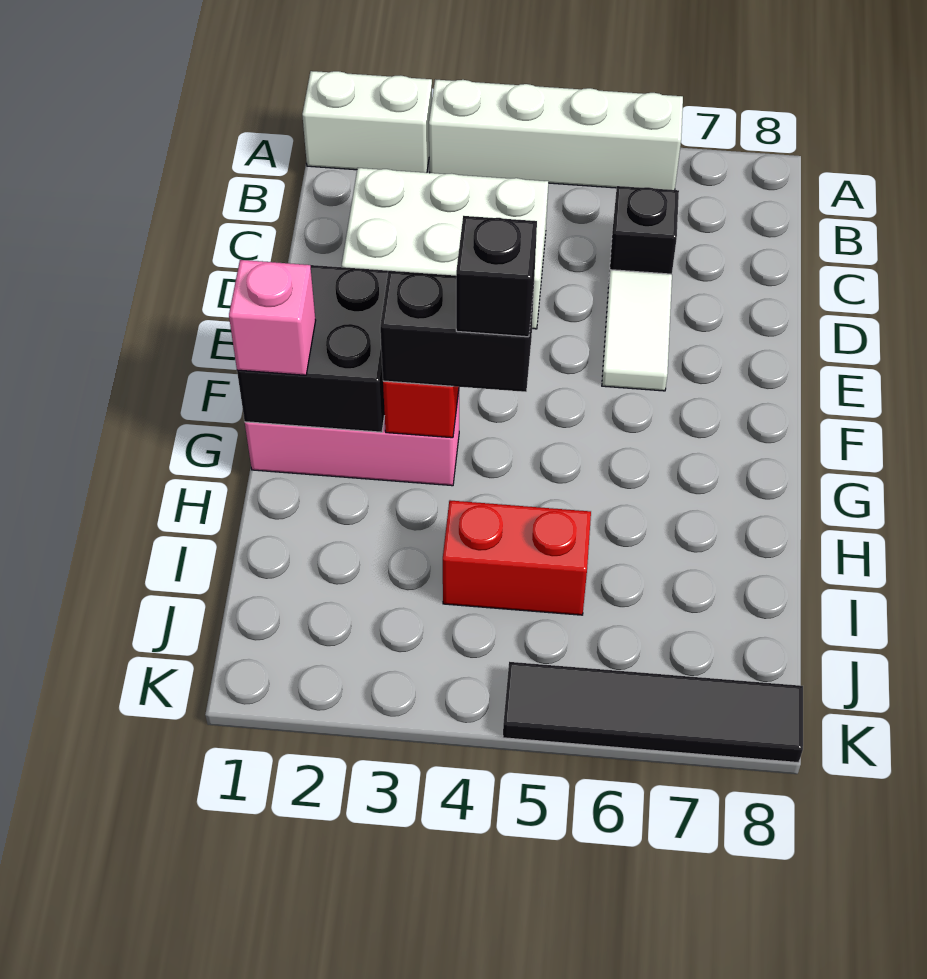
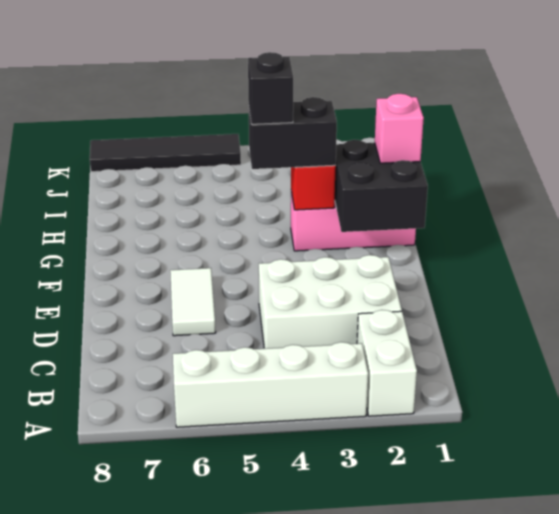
white brick A1:A2 level 1 -> white brick A2:B2 level 1
black brick C6 level 1 -> none
red brick I4:I5 level 1 -> none

